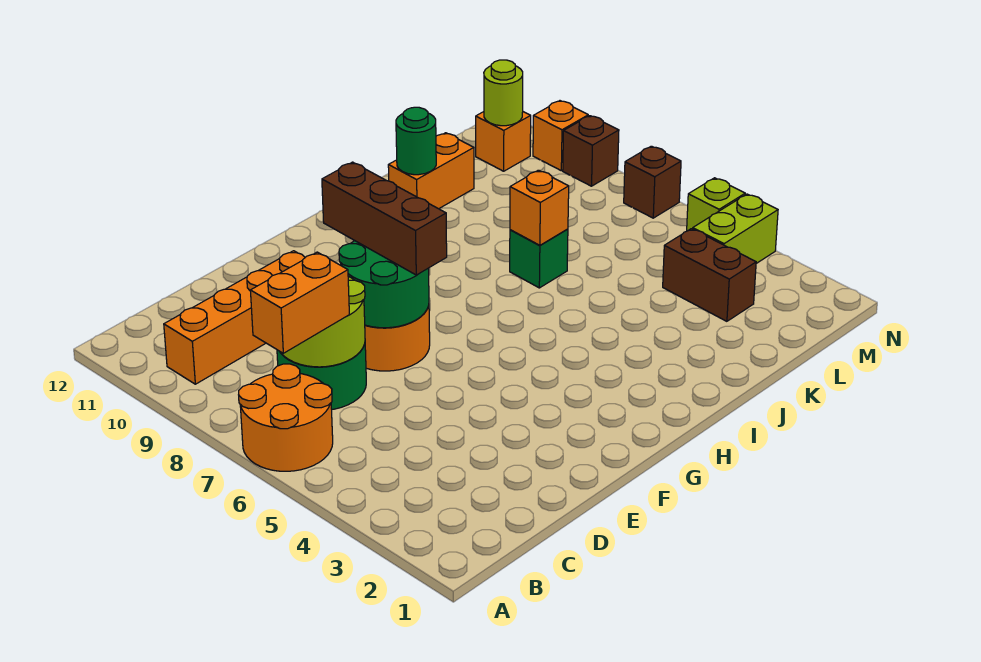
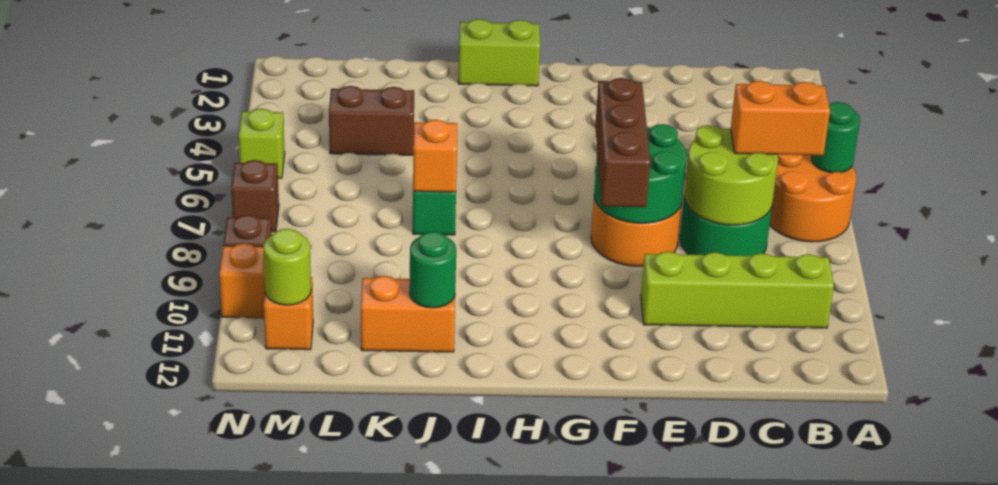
none -> green round brick A6 level 2
orange brick B10:E10 level 1 -> lime brick B10:E10 level 1
brown brick L3:L4 level 1 -> brown brick K4:L4 level 1
lime brick M4:N4 level 1 -> lime brick H1:I1 level 1

